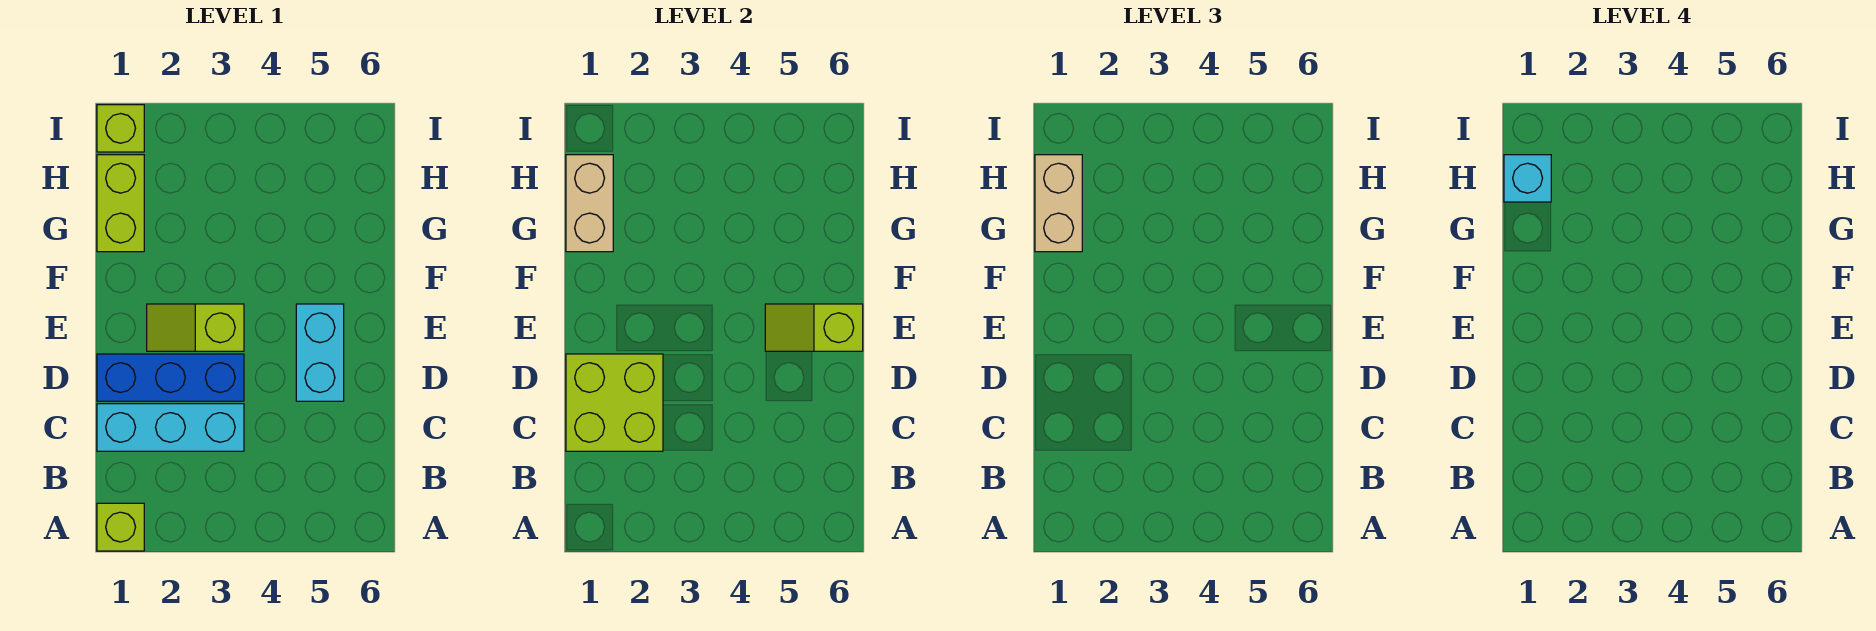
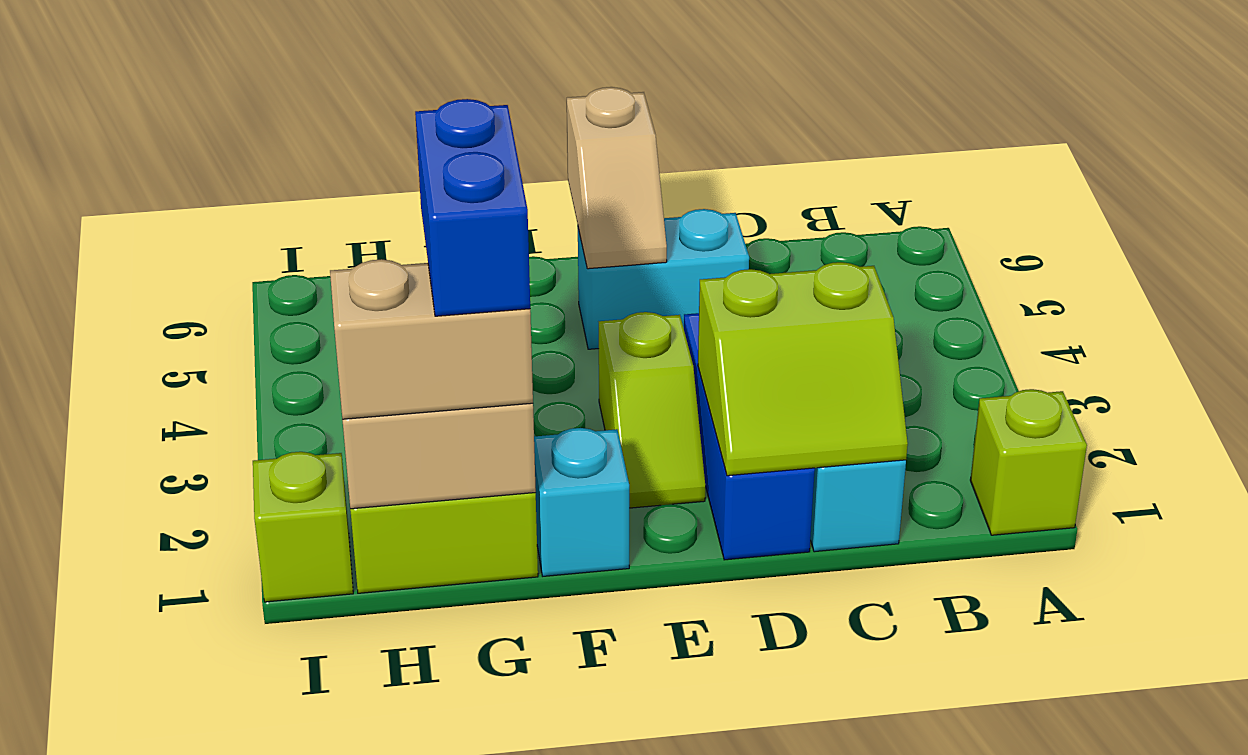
lime brick C1:D2 level 2 -> lime slope C1:D2 level 2 top 2
lime slope E5:E6 level 2 top 6 -> tan slope E5:E6 level 2 top 6
none -> blue brick G1:G2 level 4
cyan brick H1 level 4 -> cyan brick F1 level 1

